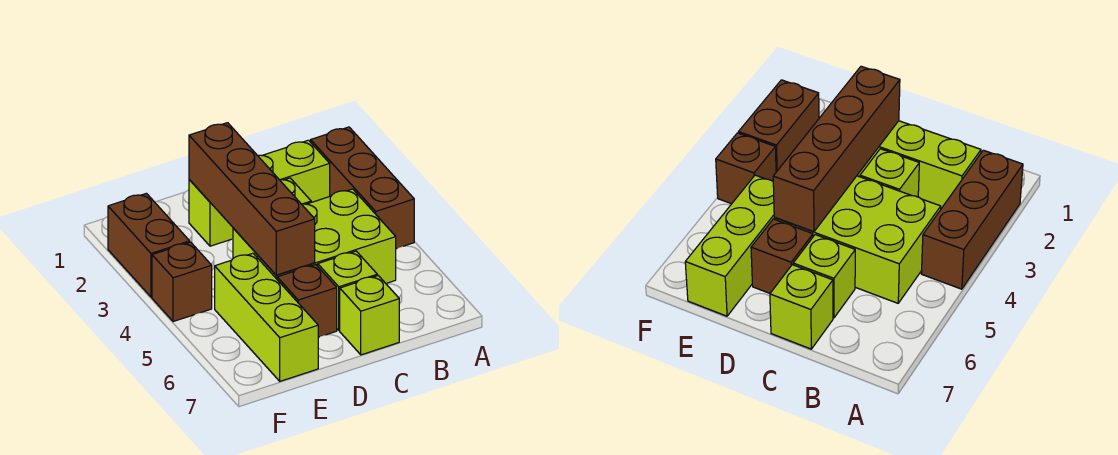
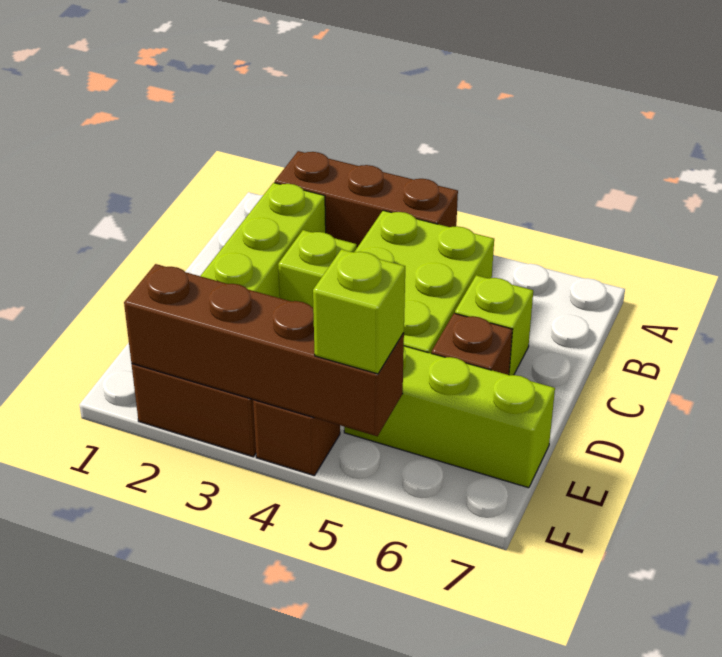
lime brick C7 level 1 -> lime brick F5 level 3
brown brick D2:D5 level 2 -> brown brick F2:F5 level 2

